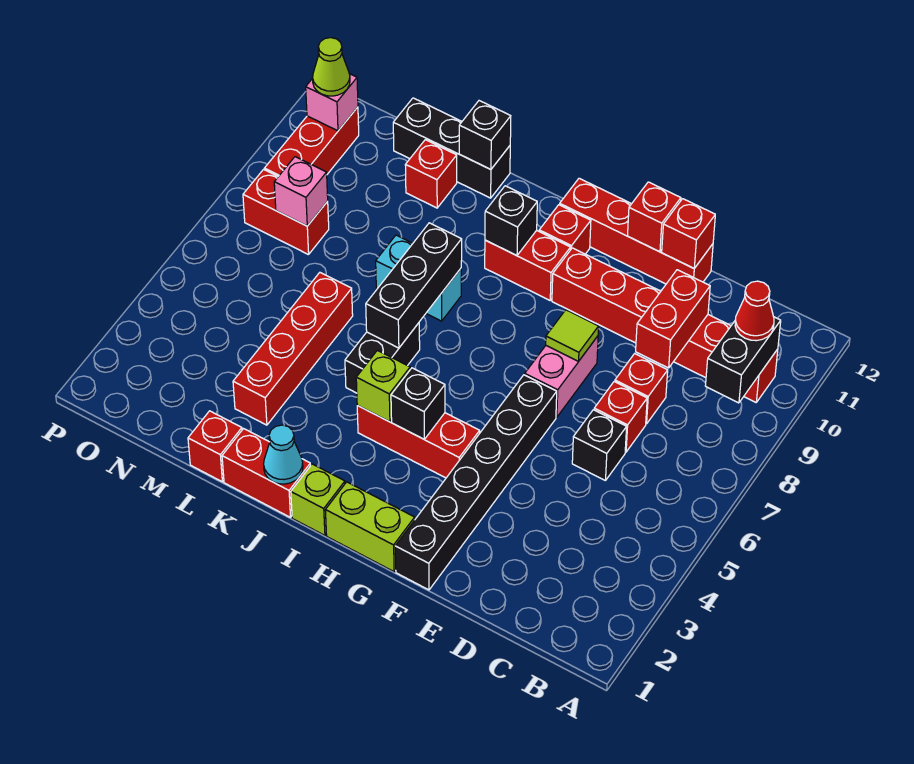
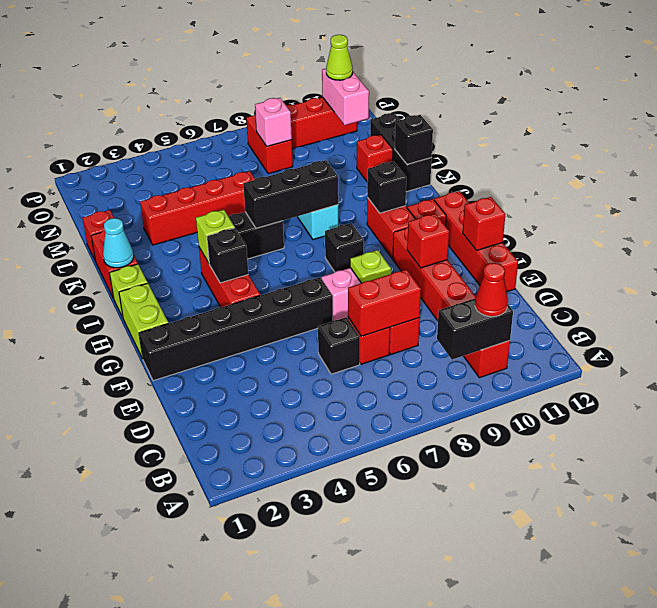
red brick D9:D10 level 2 -> red brick D7:D8 level 2
red brick E12 level 2 -> red brick F10 level 2
lime tile F8 level 2 -> lime plate F8 level 2
none -> black brick H8 level 1
pink brick O11 level 2 -> pink brick N11:O11 level 2

